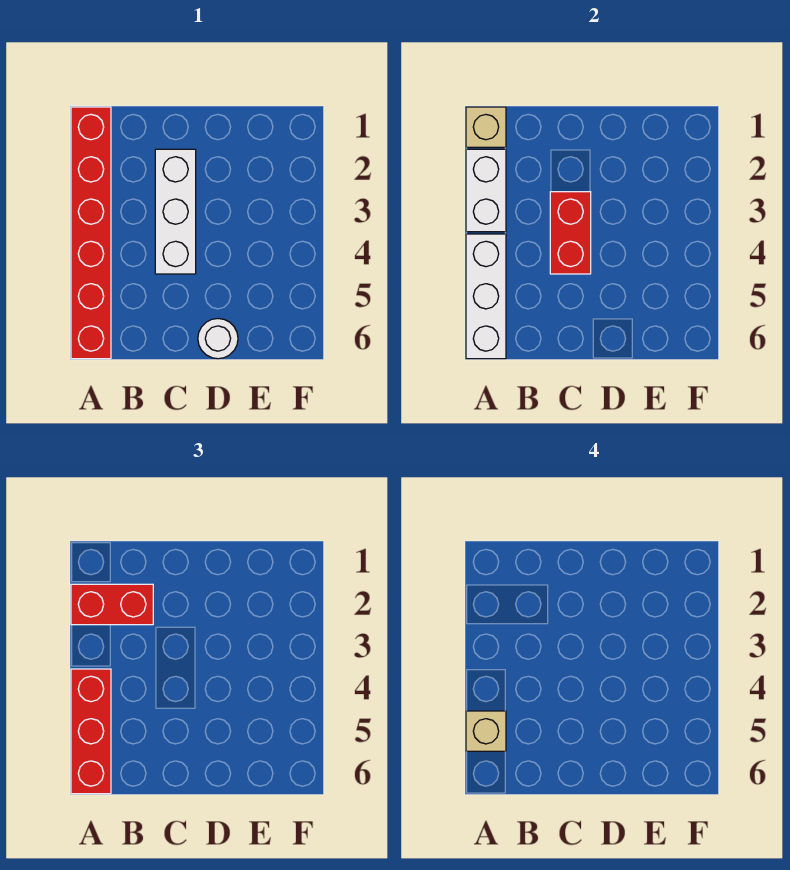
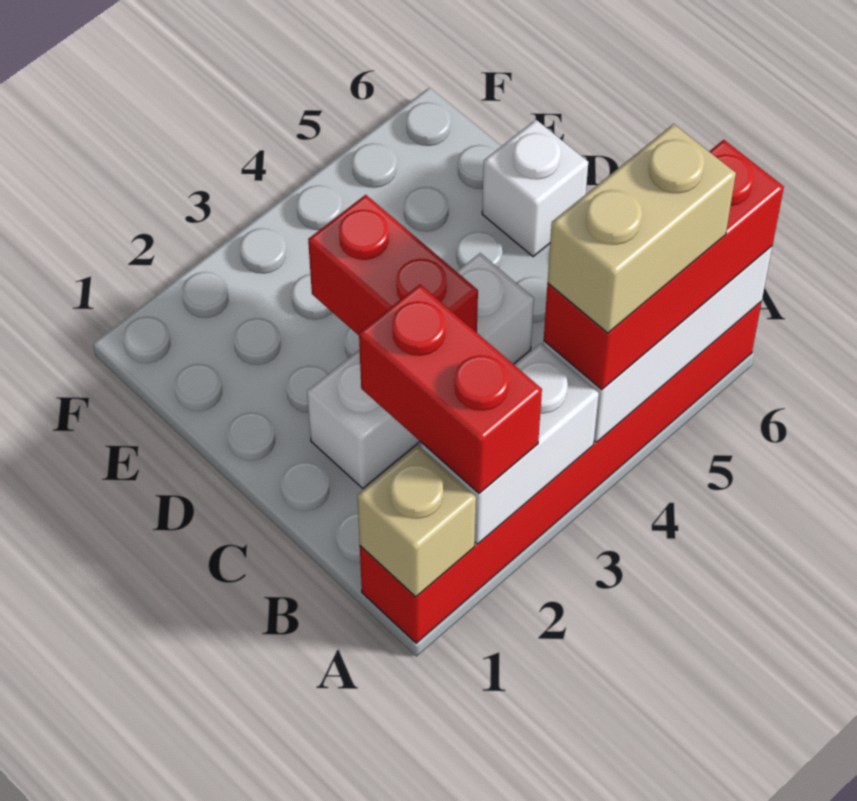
tan brick A5 level 4 -> tan brick A4:A5 level 4
red brick C3:C4 level 2 -> red brick C3:D3 level 2
white round brick D6 level 1 -> white brick D6 level 1

